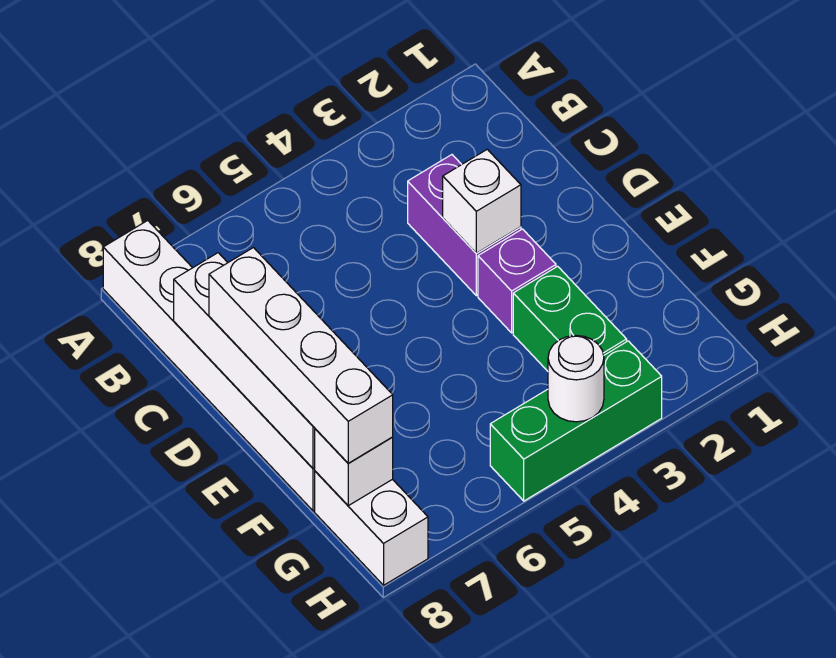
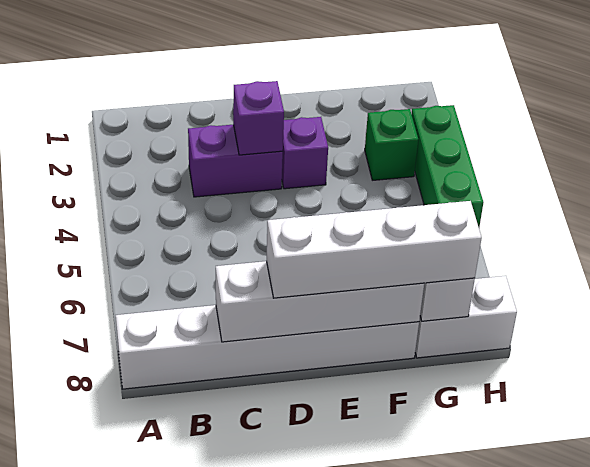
white brick D3 level 2 -> purple brick D3 level 2
green brick F3:G3 level 1 -> green brick G3 level 1
white round brick H4 level 2 -> none

